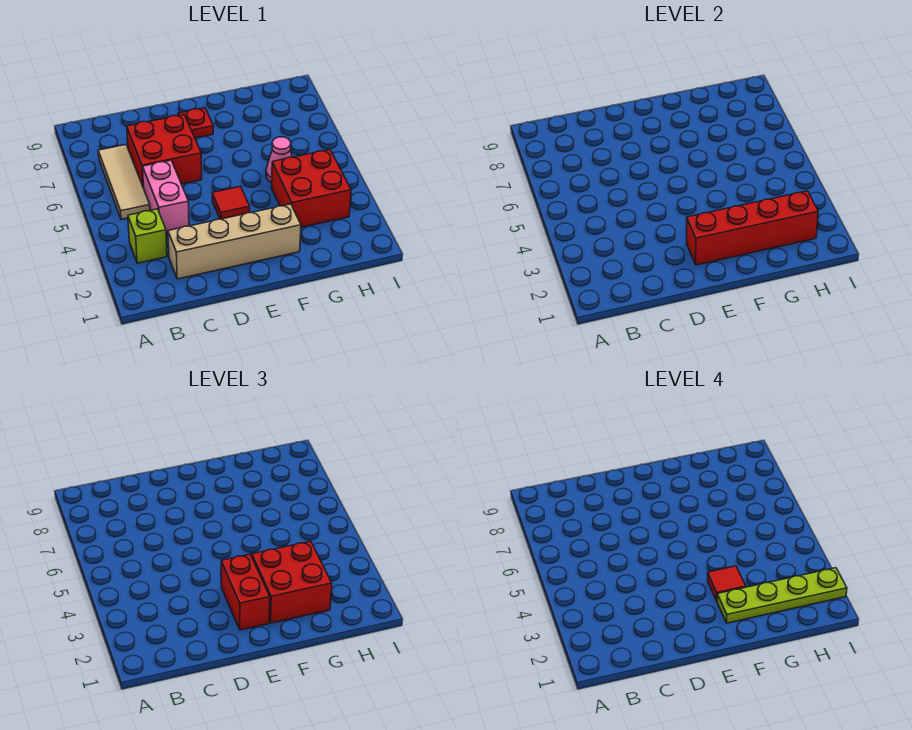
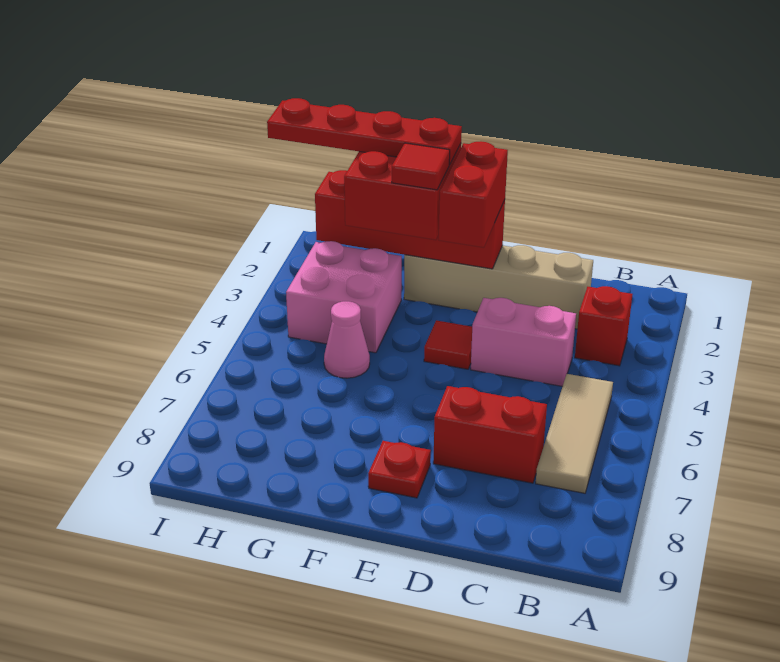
lime brick B3 level 1 -> red brick B3 level 1
pink brick C4:C5 level 1 -> pink brick C4:D4 level 1
red brick C6:D7 level 1 -> red brick C7:D7 level 1
lime plate F2:I2 level 4 -> red plate F2:I2 level 4
red brick G3:H4 level 1 -> pink brick G3:H4 level 1

